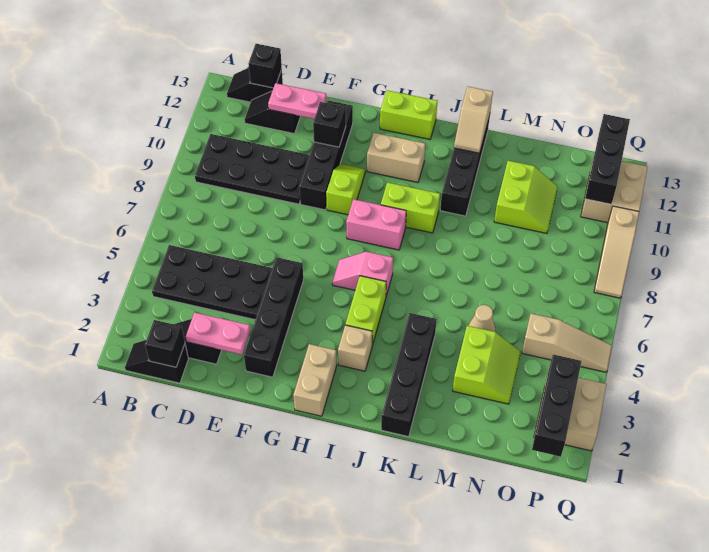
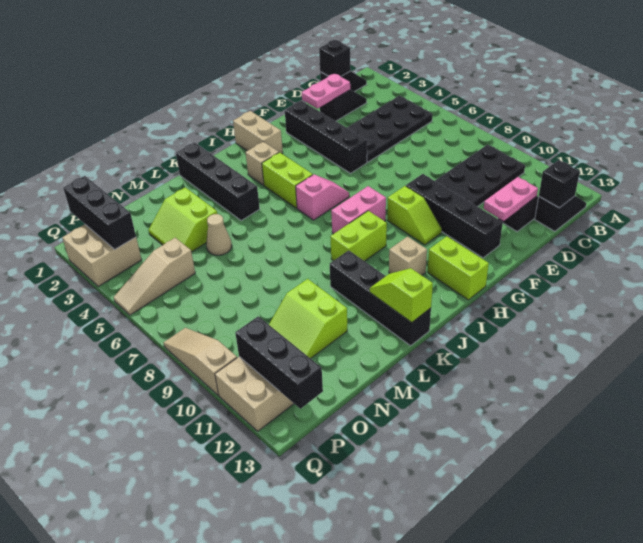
black brick F11 level 2 -> none
tan brick H11:I11 level 1 -> tan brick I11 level 1
lime brick H13:I13 level 1 -> lime brick H12:H13 level 1
tan slope K12:K13 level 2 top 13 -> lime slope K12:K13 level 2 top 13

